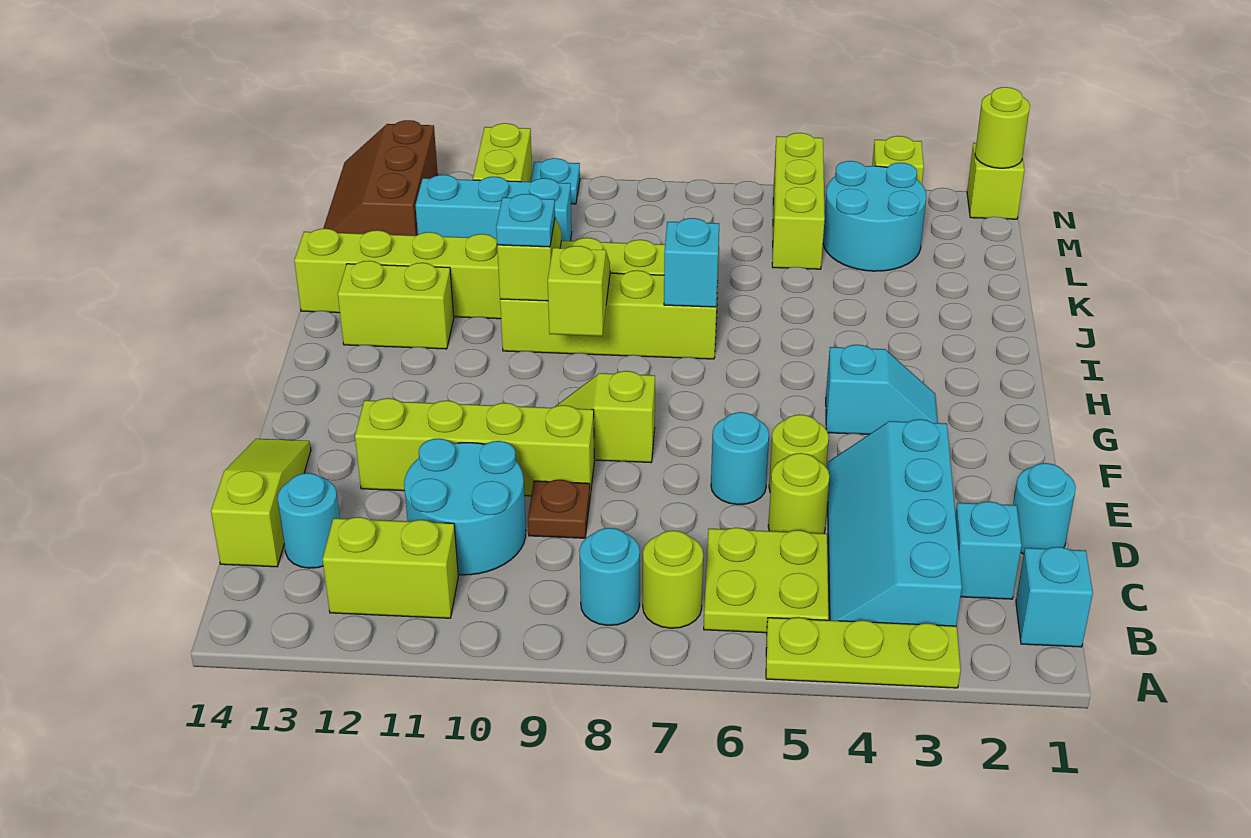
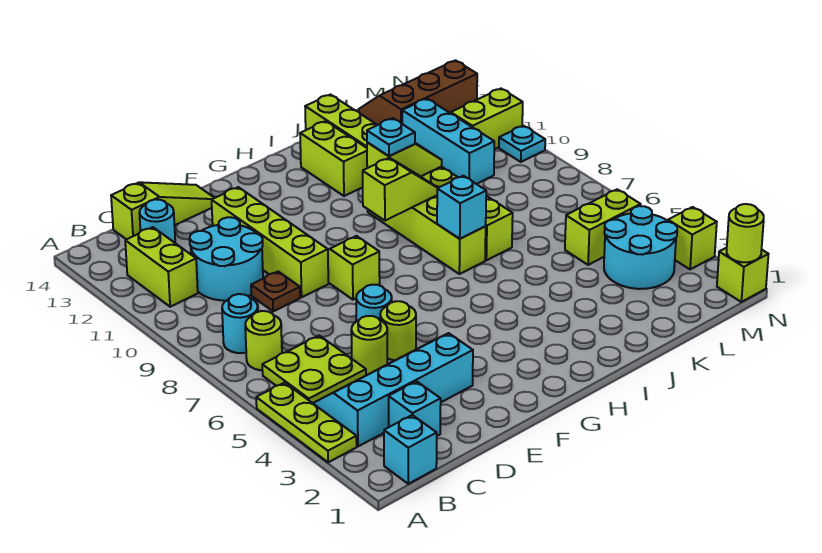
cyan round brick D1 level 1 -> none
cyan slope G3:G4 level 1 top 4 -> none
lime brick L5:N5 level 1 -> lime brick L5:M5 level 1

